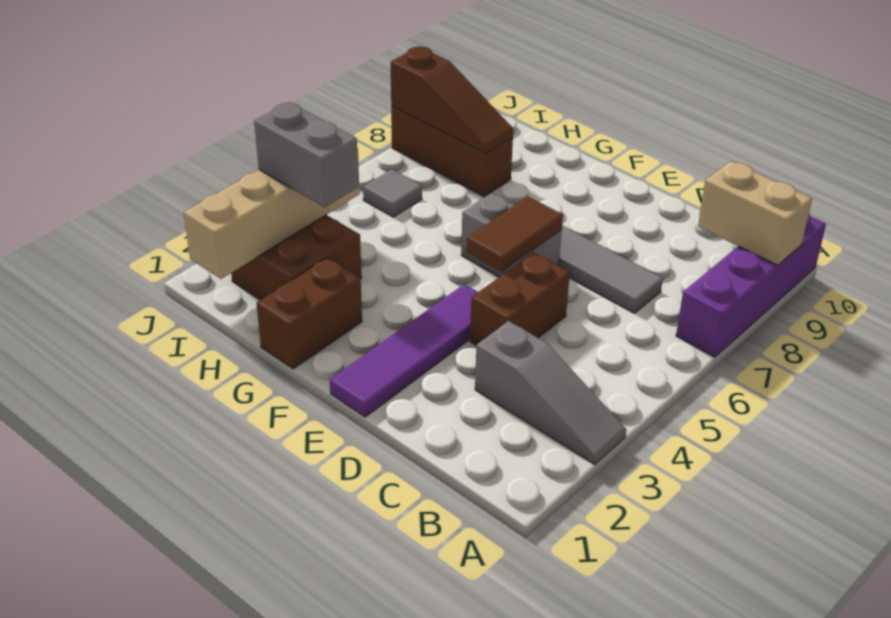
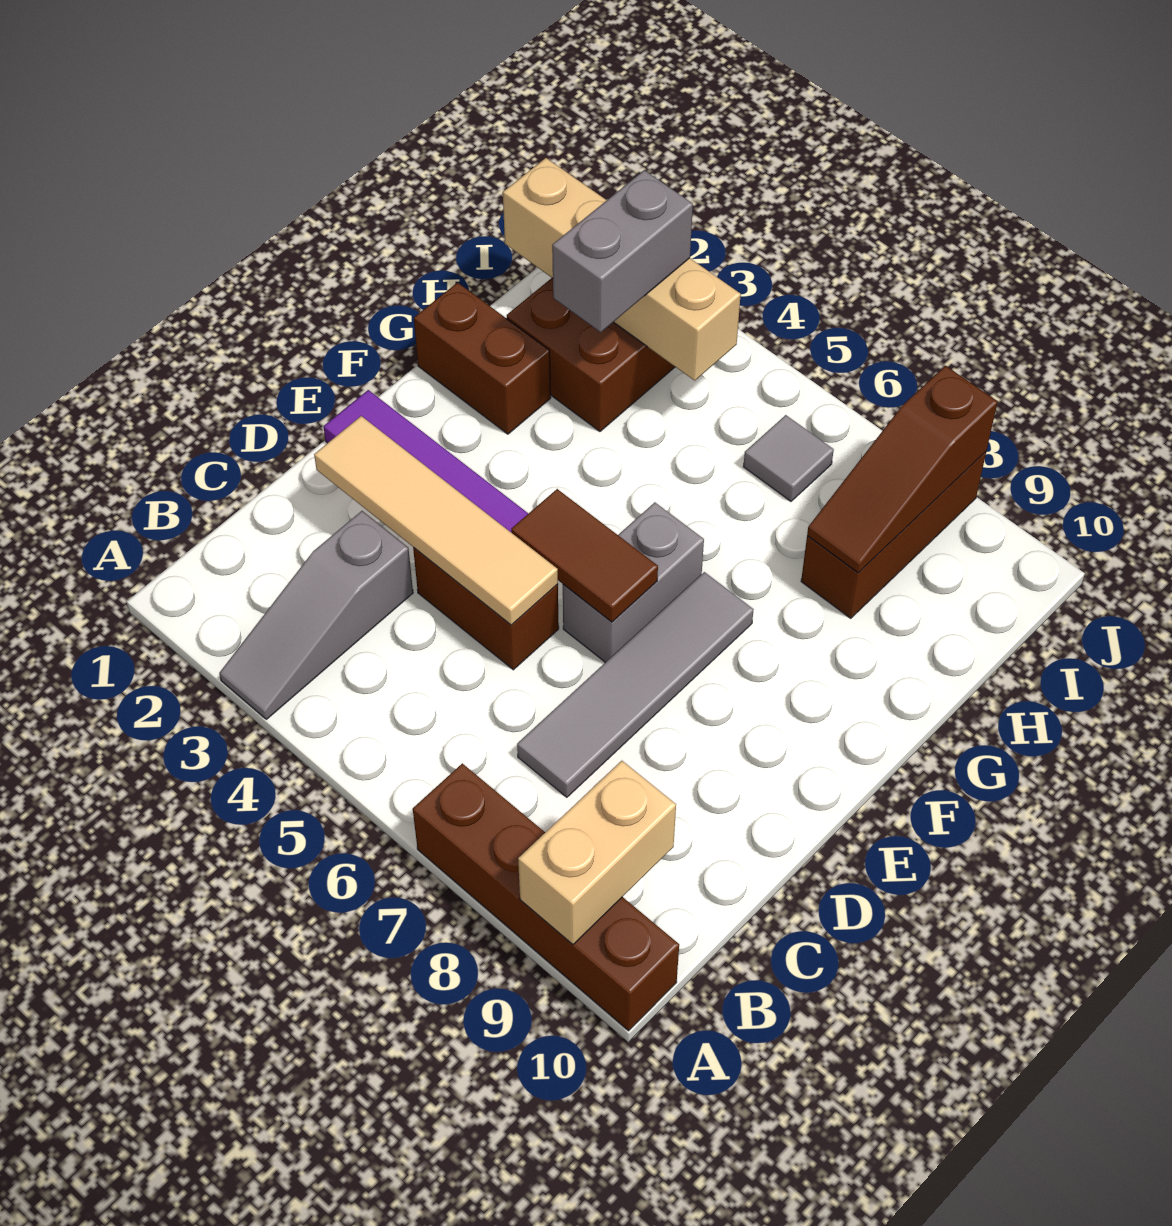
purple brick A7:A10 level 1 -> brown brick A7:A10 level 1
none -> tan tile D2:D5 level 2

